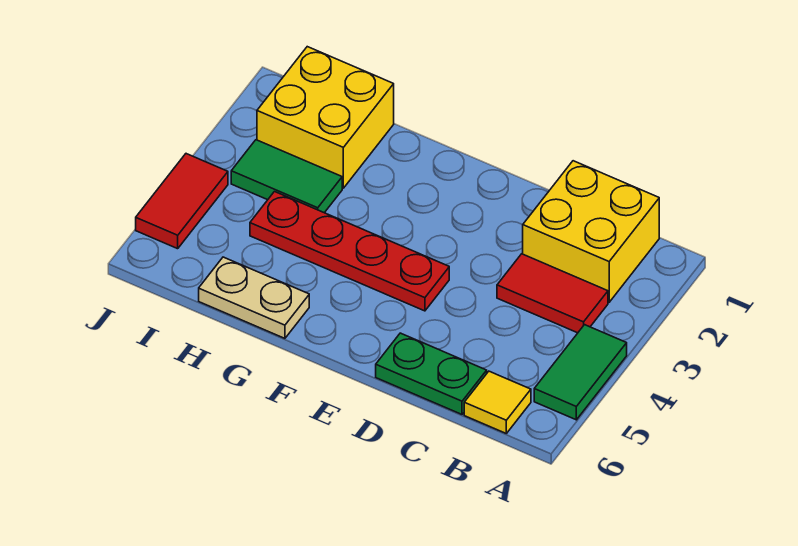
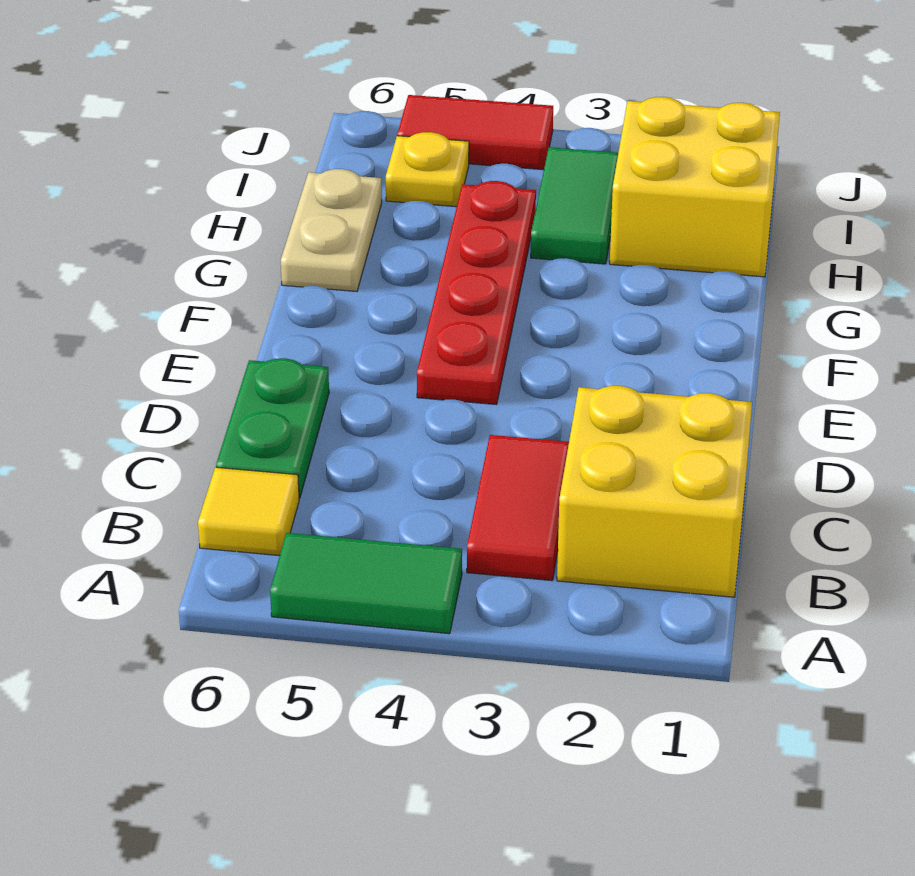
none -> yellow plate I5 level 1

